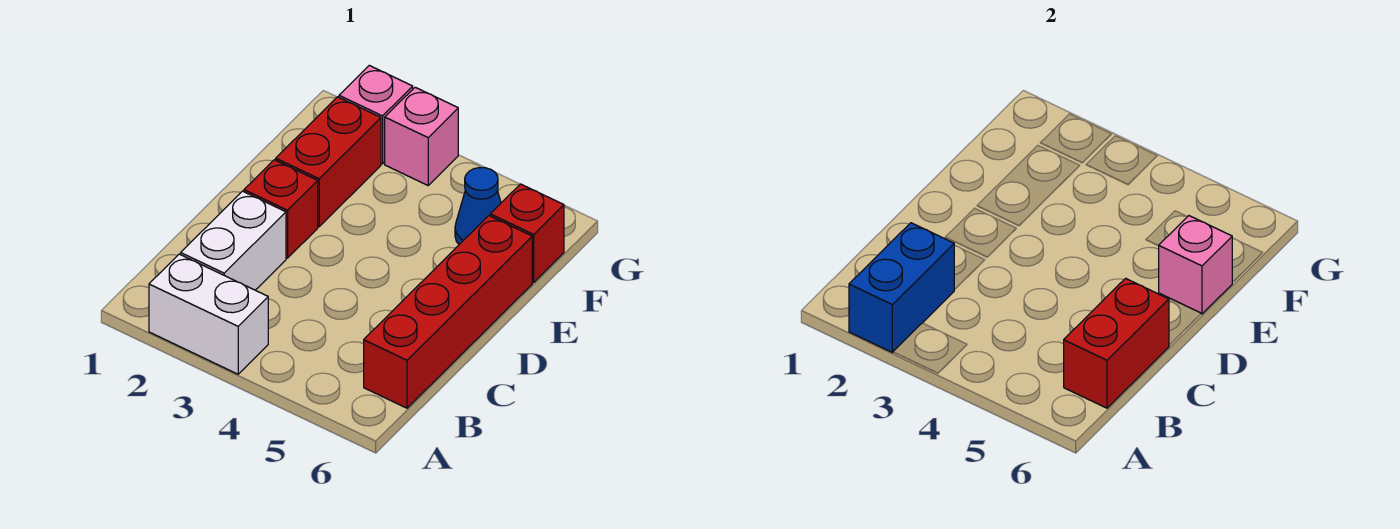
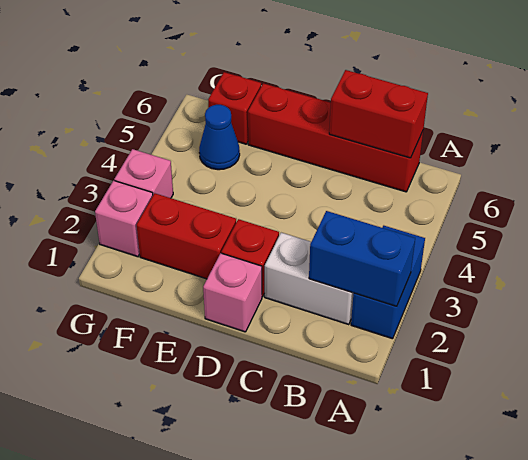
white brick A2:A3 level 1 -> blue brick A2:A3 level 1
pink brick E6 level 2 -> pink brick D1 level 1

